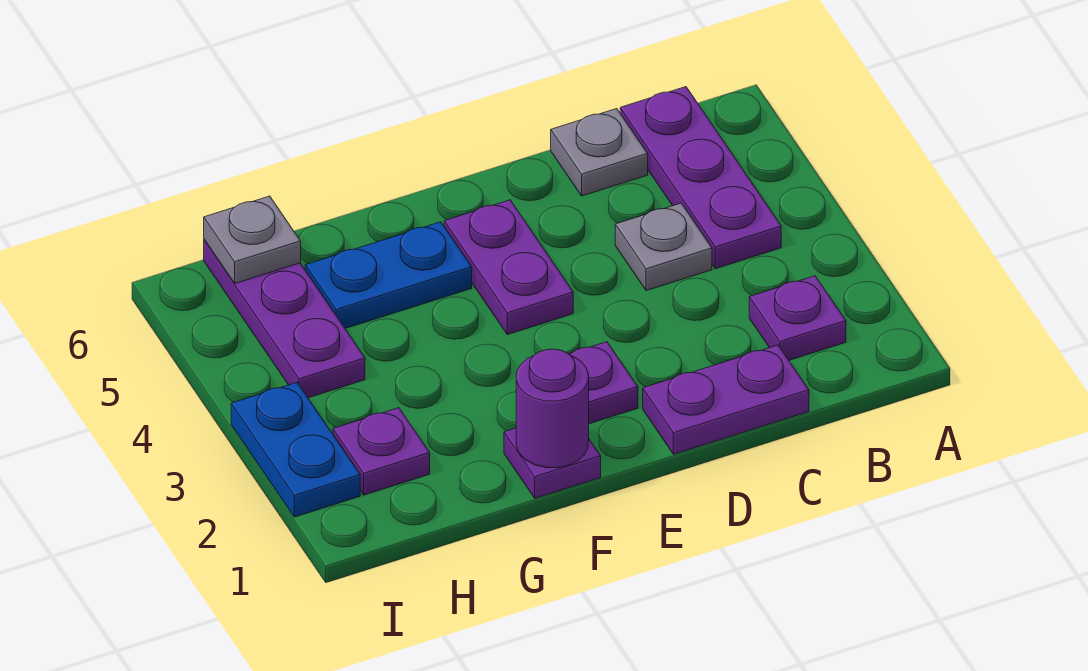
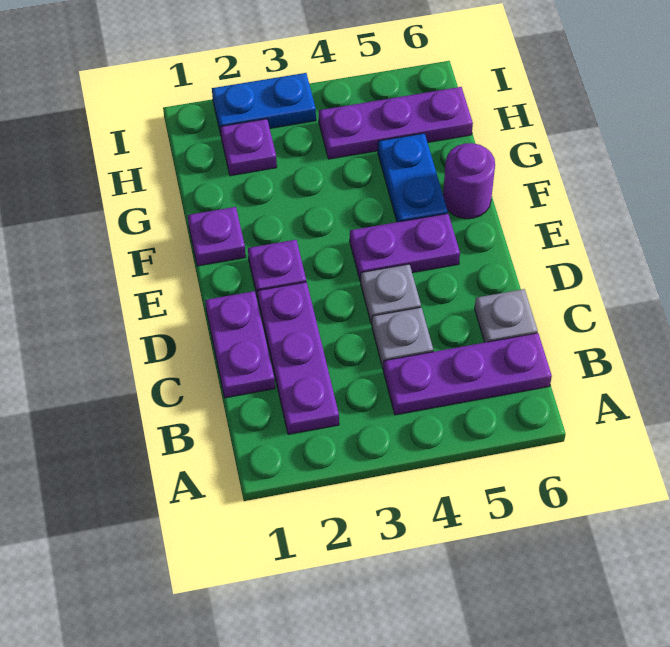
purple plate B2 level 1 -> purple plate B2:D2 level 1
purple round brick F1 level 2 -> purple round brick F6 level 1
grey plate H6 level 2 -> grey plate D4 level 1

